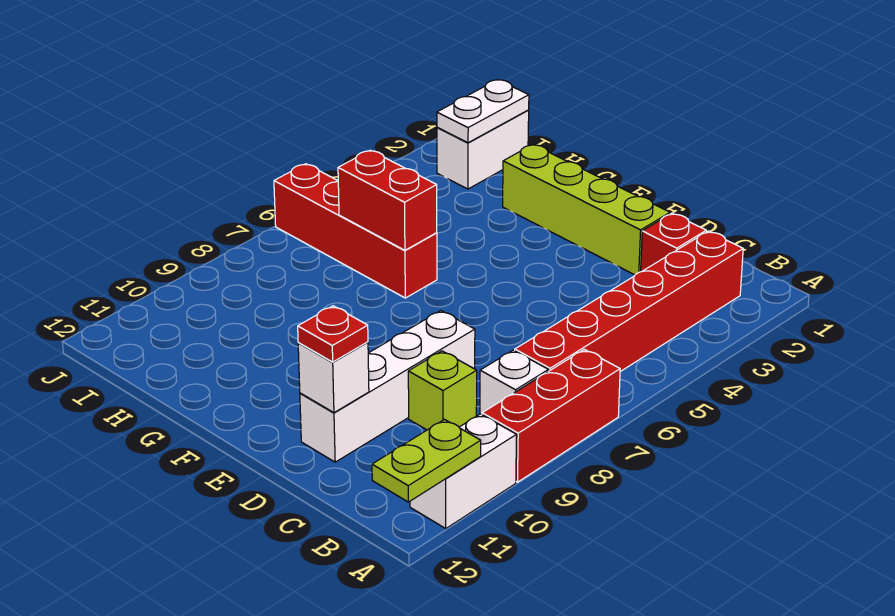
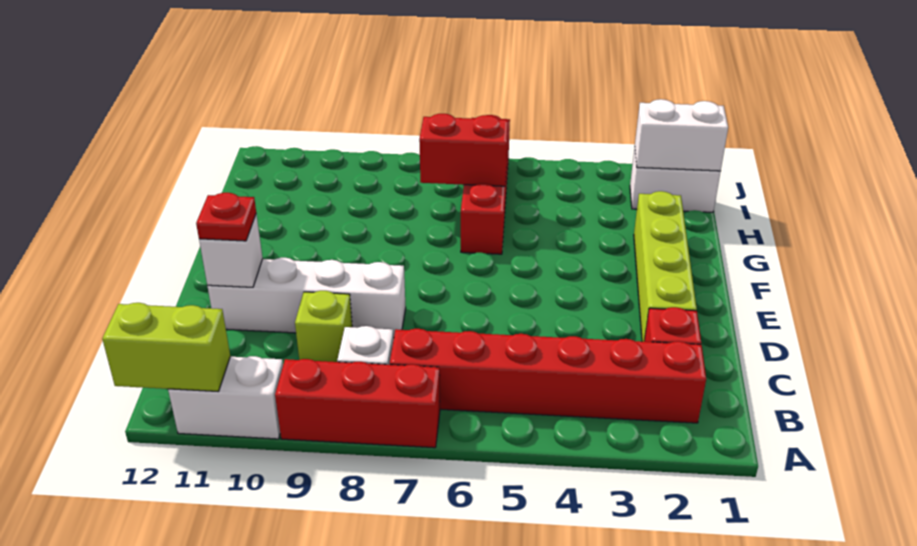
lime plate A11:A12 level 2 -> lime brick A11:A12 level 2
red brick G6:H6 level 2 -> red brick H6:H7 level 2
white plate I1:I2 level 2 -> white brick I1:I2 level 2

